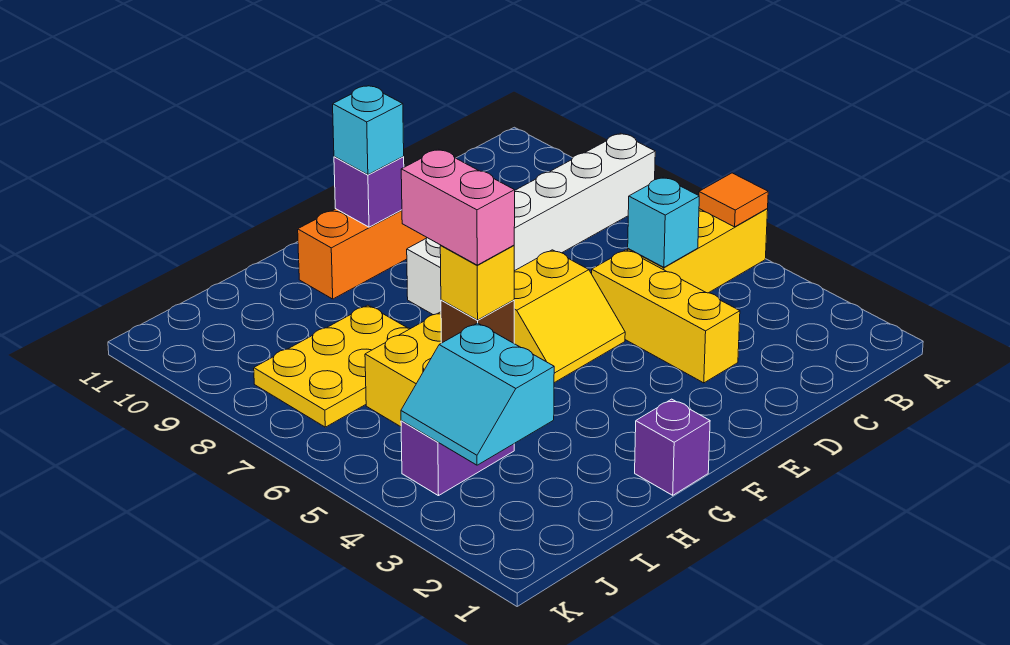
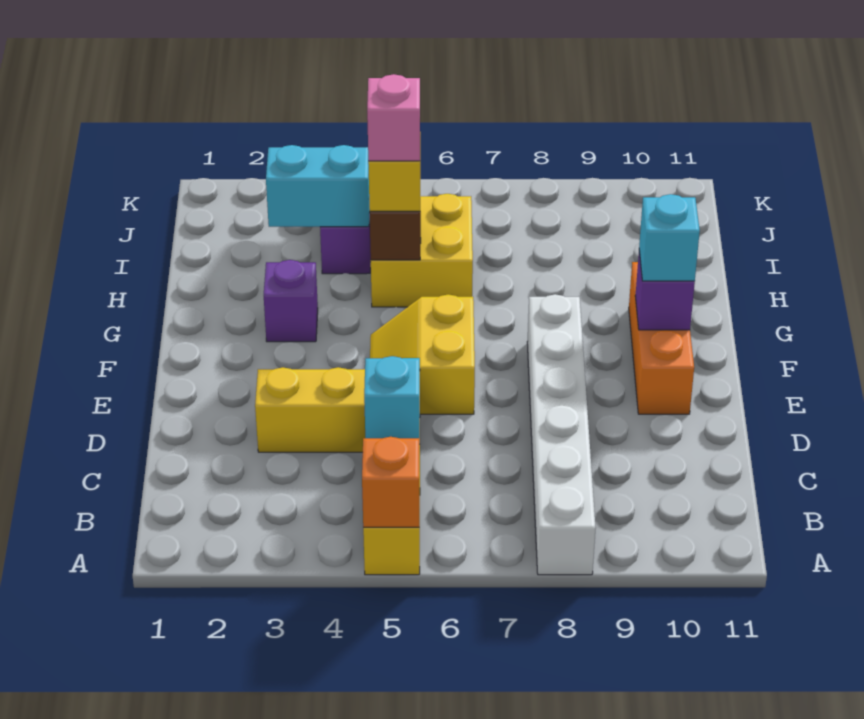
orange tile A5 level 2 -> orange brick A5 level 2
purple brick G1 level 1 -> purple brick G3 level 1
pink brick H5:H6 level 4 -> pink brick H5 level 4
yellow plate H7:J8 level 1 -> none

